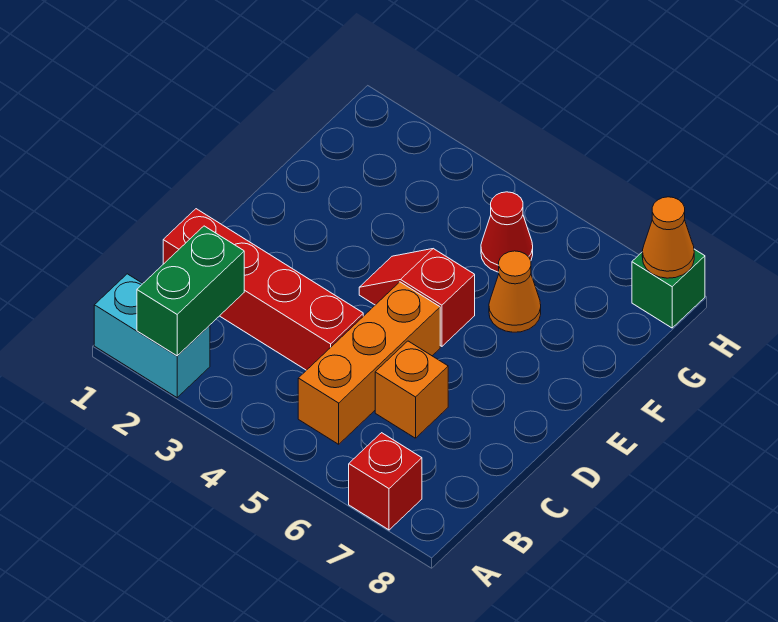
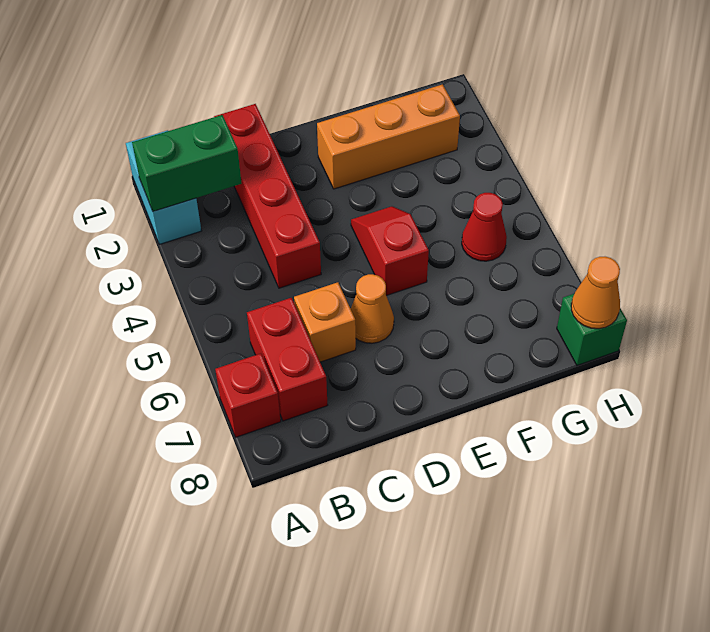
orange brick B5:D5 level 1 -> orange brick E2:G2 level 1
none -> red brick B6:B7 level 1
orange cone F6 level 1 -> orange cone D6 level 1

